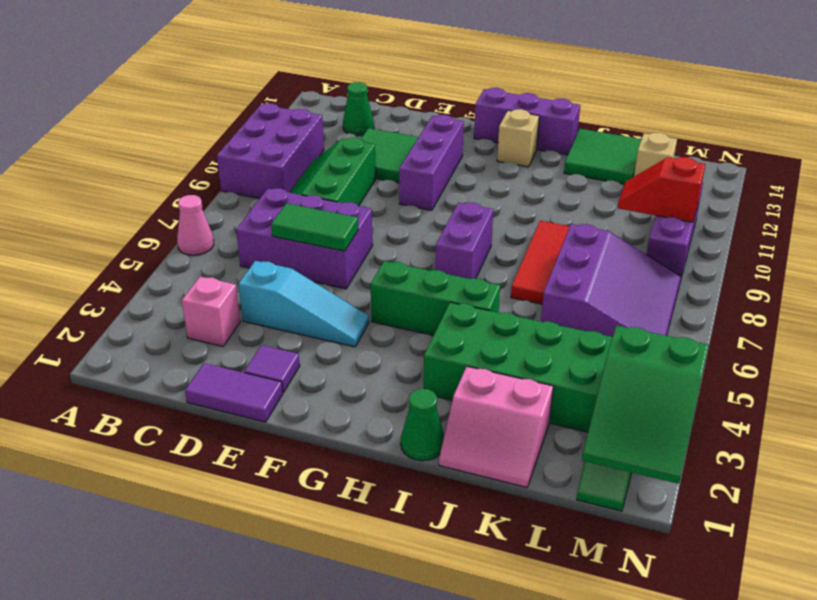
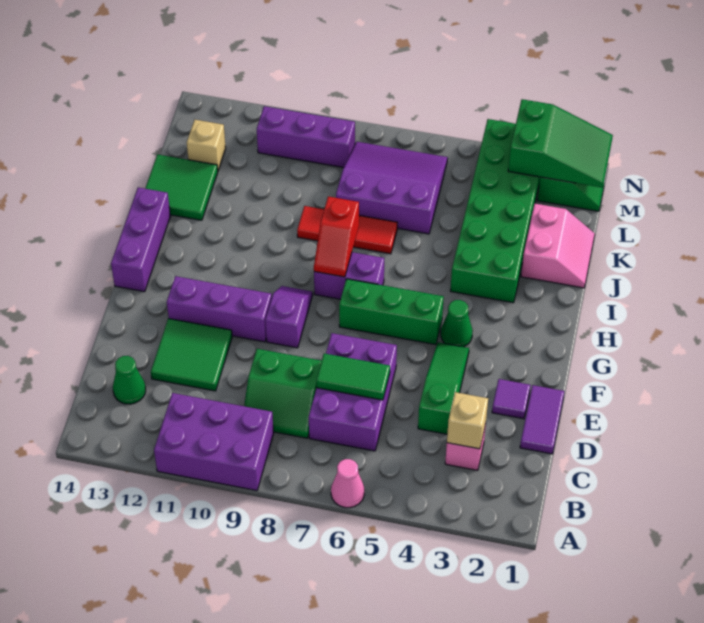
green slope C8:D10 level 1 top D -> green slope C8:D9 level 1 top D
cyan slope D4:F4 level 1 top D -> green slope D4:F4 level 1 top D
green tile D6:E6 level 2 -> green tile D6:D7 level 2
none -> purple slope F9:G9 level 1 top F
green brick G5:I5 level 1 -> green brick G5:G7 level 1
tan brick H13 level 1 -> tan brick C3 level 2
green cone I1 level 1 -> green cone G4 level 1
red slope L10:M10 level 2 top M -> red slope H8:I8 level 2 top I

